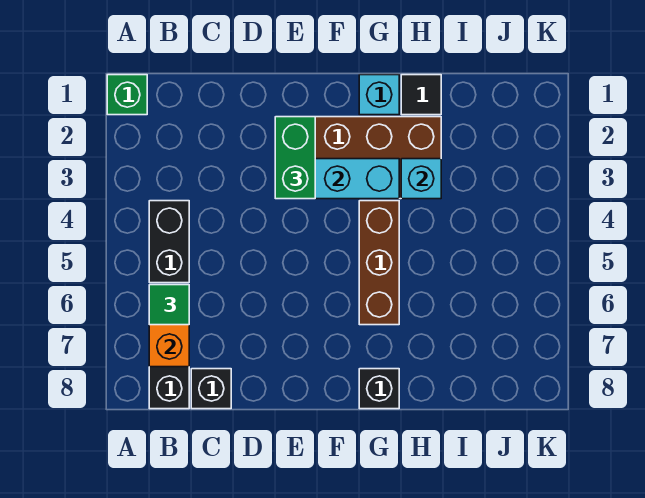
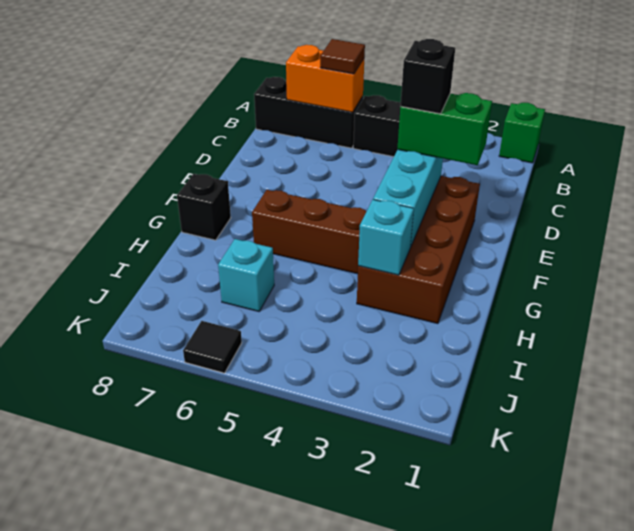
green tile B6 level 3 -> brown tile B6 level 3
black brick C8 level 1 -> black brick E3 level 4
cyan brick G1 level 1 -> cyan brick I6 level 1
black tile H1 level 1 -> black tile K6 level 1

